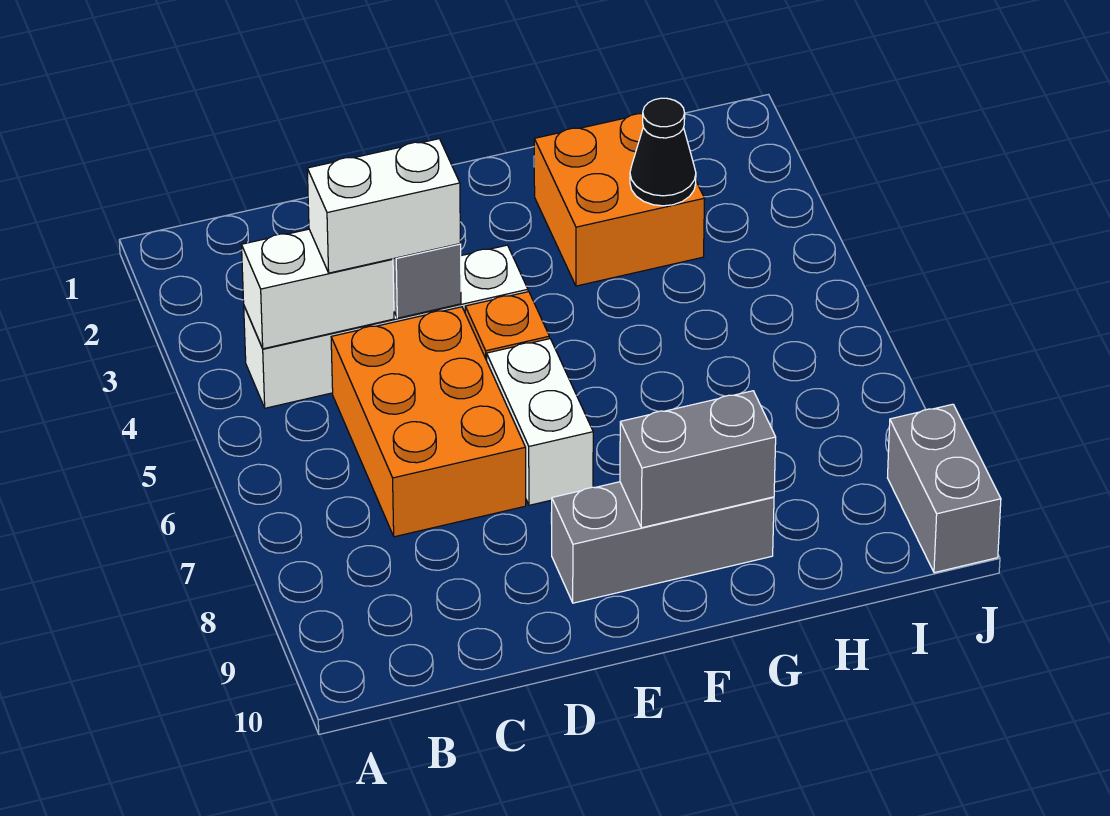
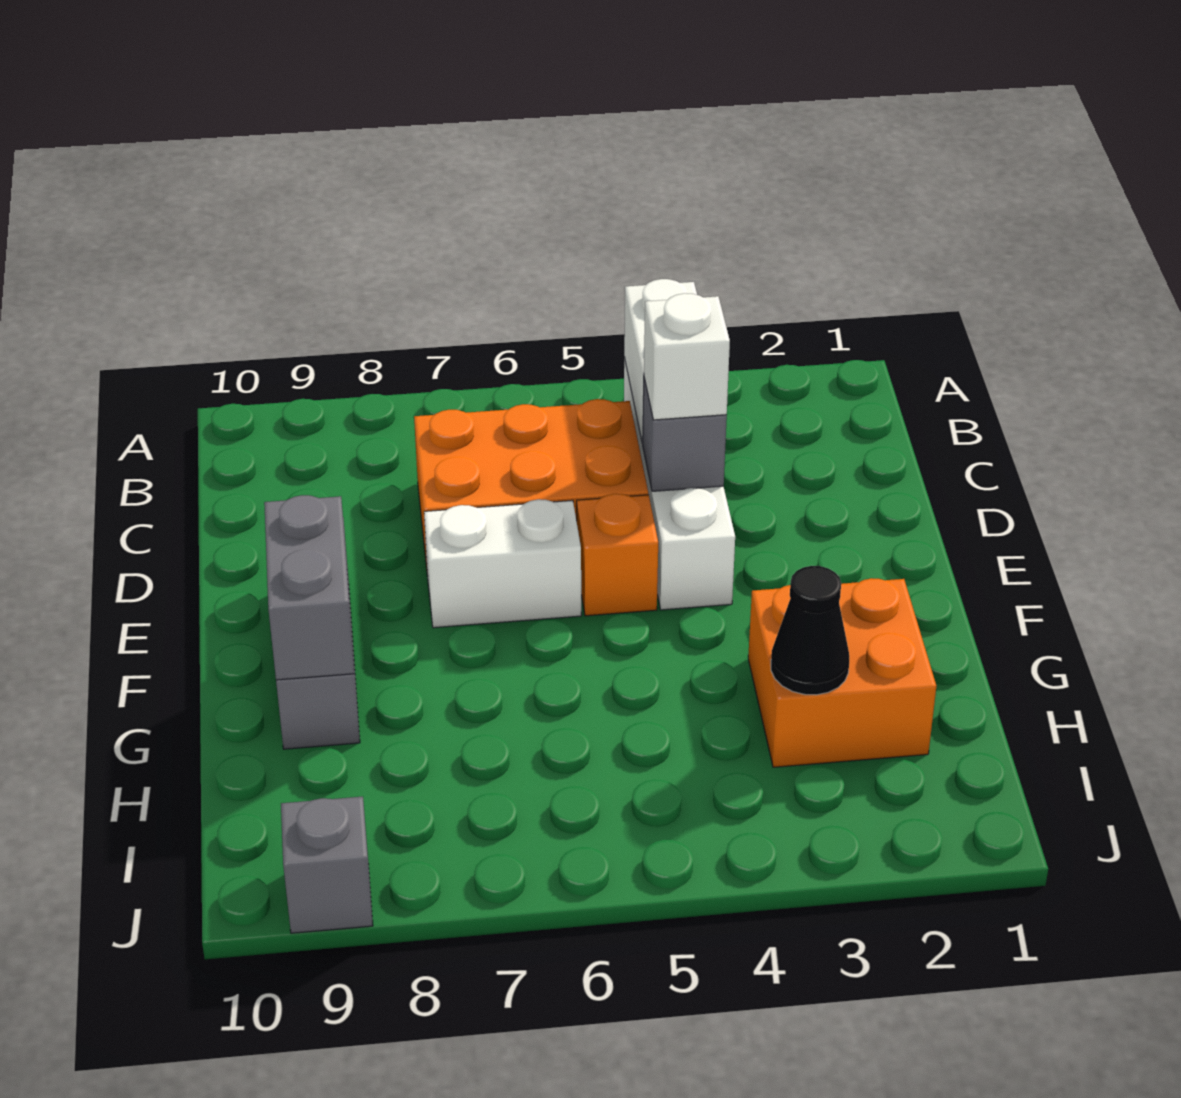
white brick C4:D4 level 3 -> white brick D4 level 3
grey brick J9:J10 level 1 -> grey brick J9 level 1

